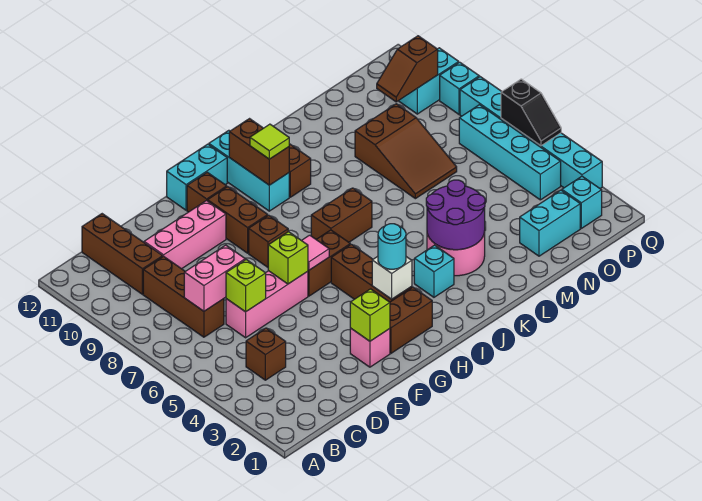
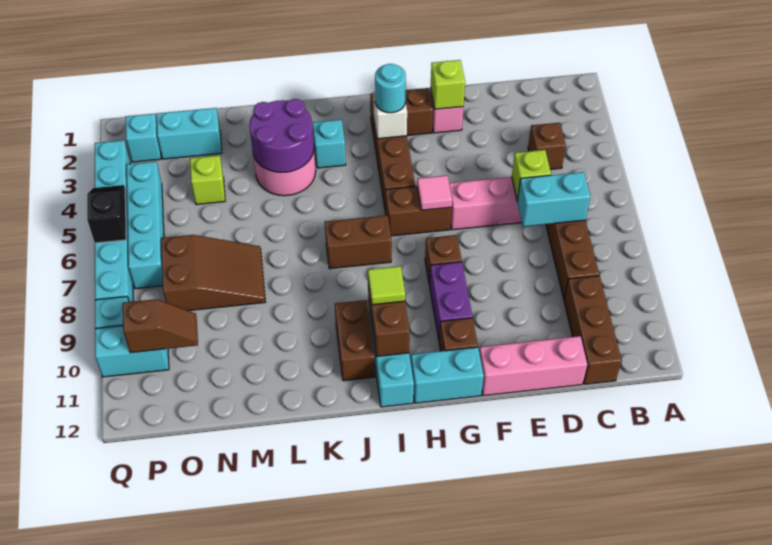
pink brick C7:D7 level 2 -> cyan brick C7:D7 level 2
pink brick D10:F10 level 1 -> pink brick D12:F12 level 1
lime brick F6 level 2 -> lime brick N4 level 1
brown brick G9:G10 level 1 -> purple brick G9:G10 level 1
brown slope M7:N9 level 1 top 9 -> brown slope M7:O8 level 1 top O

